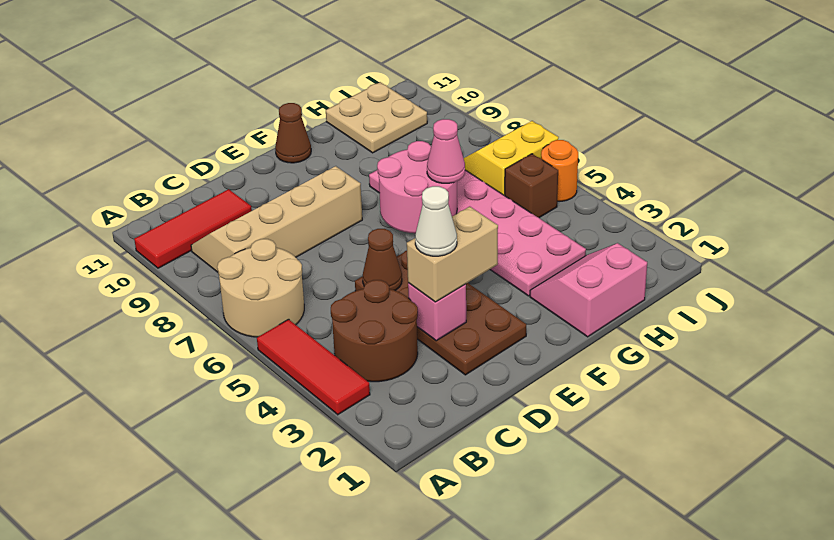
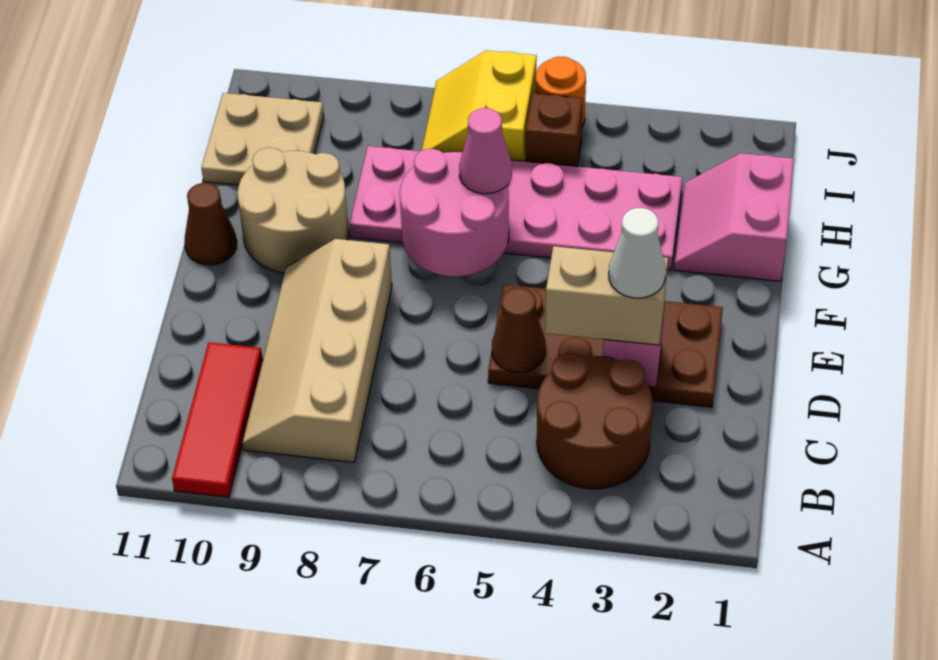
red tile A3:A5 level 1 -> none
tan round brick A6:B7 level 1 -> tan round brick F9:G10 level 1
tan brick D3:E3 level 3 -> tan brick D3:D4 level 3

